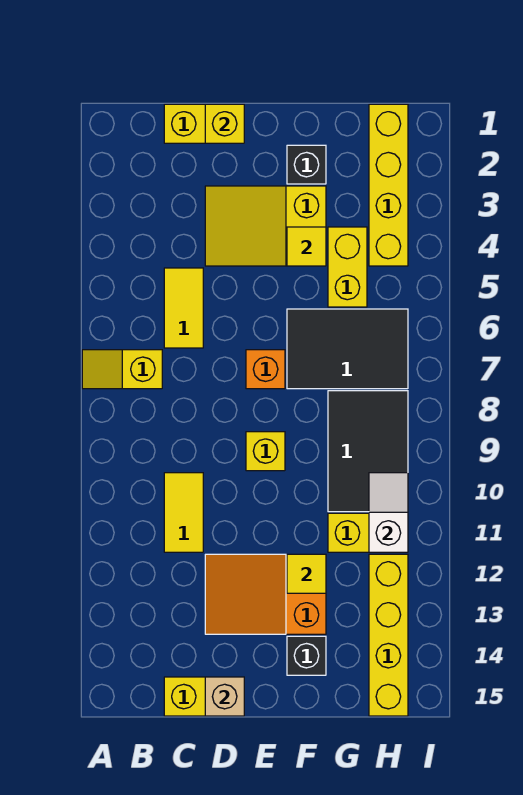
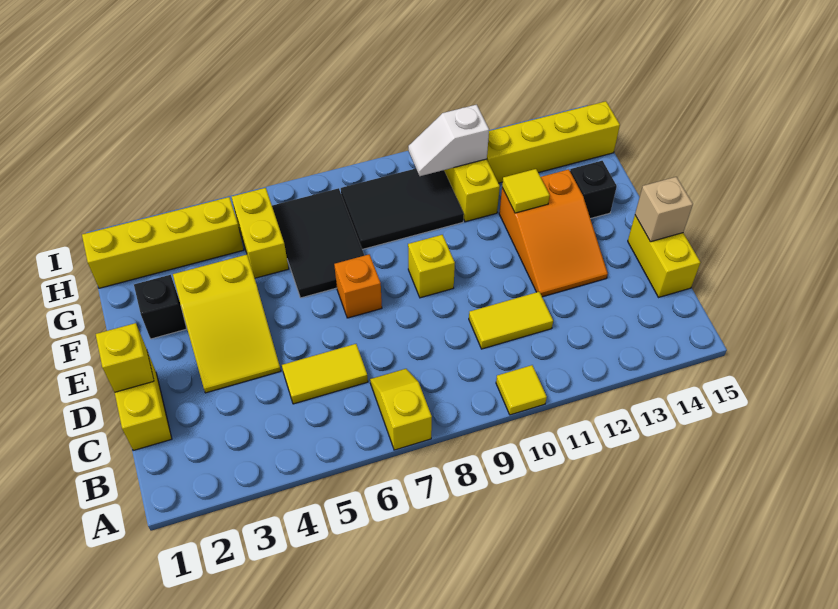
yellow slope A7:B7 level 1 top B -> yellow slope A7:B7 level 1 top A
yellow tile F4 level 2 -> yellow tile A10 level 1
yellow brick G4:G5 level 1 -> yellow brick G5:H5 level 1

